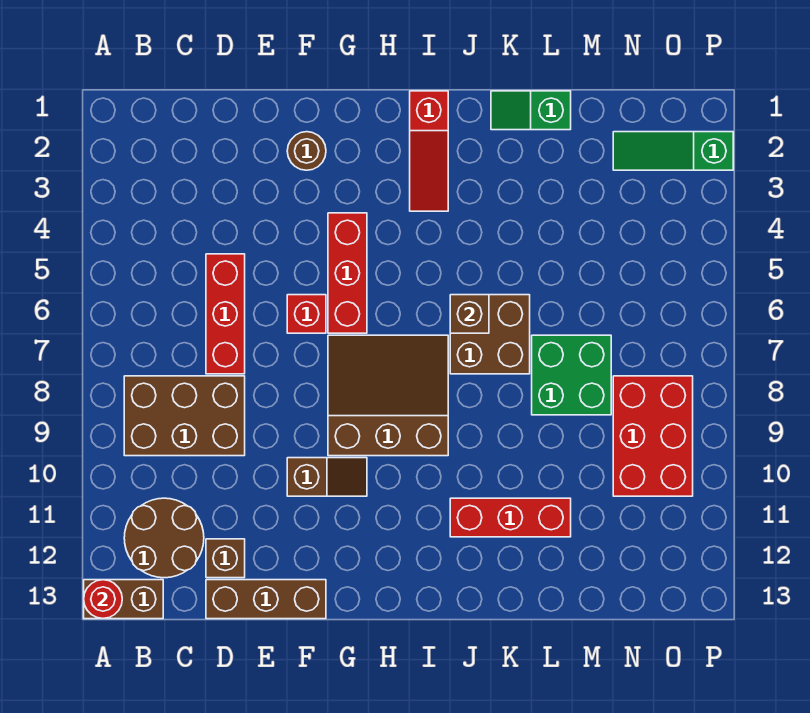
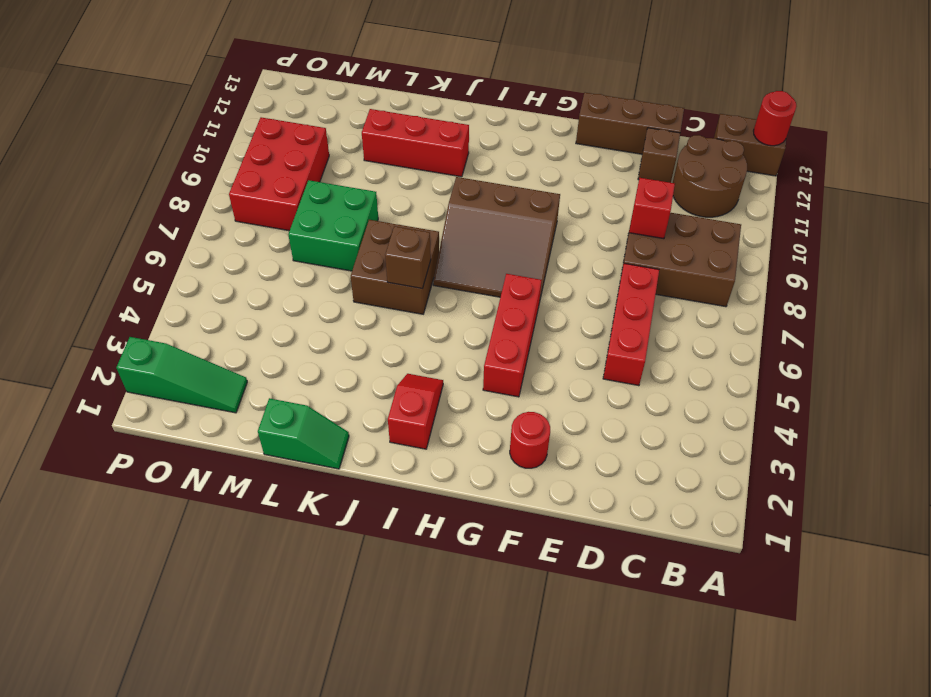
brown round brick F2 level 1 -> red round brick F2 level 1
red brick F6 level 1 -> red brick D9 level 2
brown slope F10:G10 level 1 top F -> none
red slope I1:I3 level 1 top 1 -> red slope I2:I3 level 1 top 2

